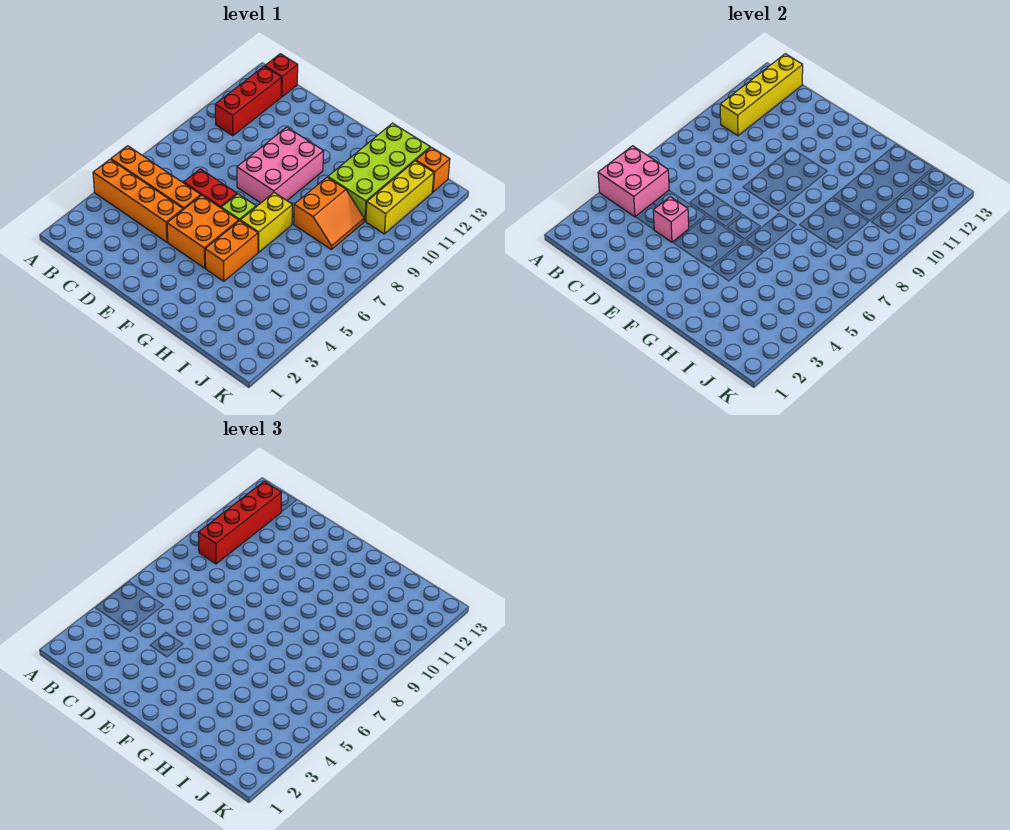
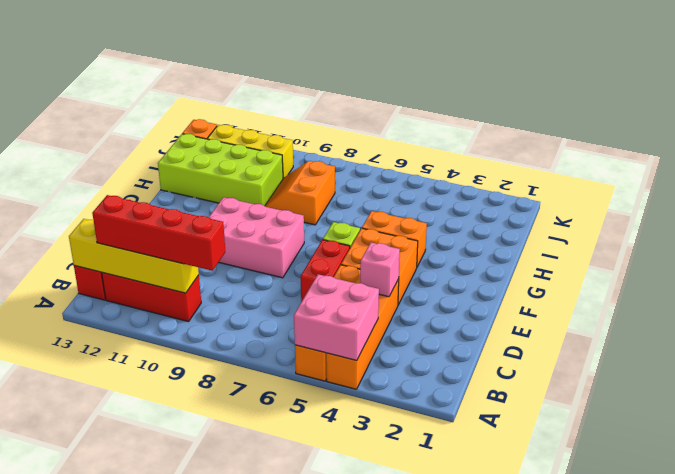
yellow brick G6:G7 level 1 -> none
orange slope H8:I9 level 1 top H -> orange slope H8:I9 level 1 top 8

